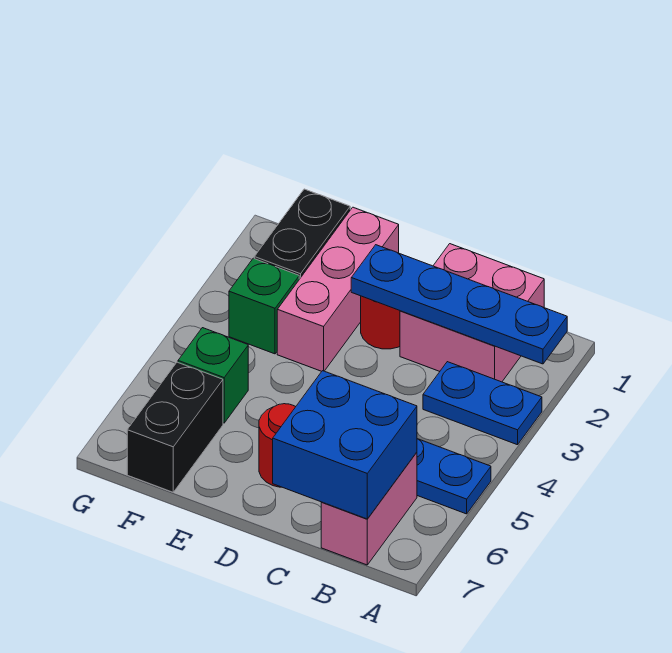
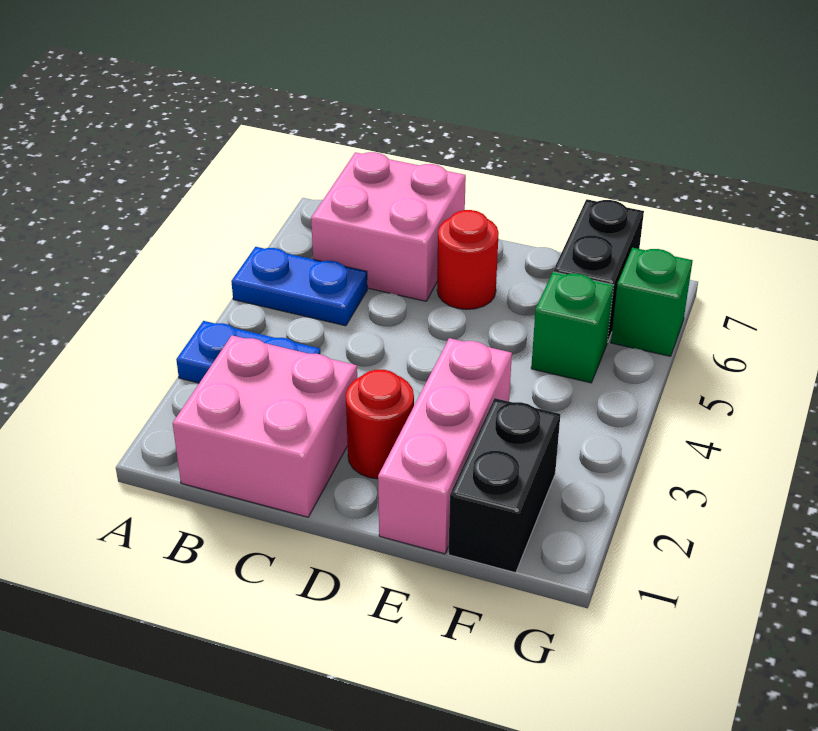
blue plate A2:D2 level 2 -> none
pink brick B6:B7 level 1 -> pink brick B6:C7 level 1
blue brick B6:C7 level 2 -> none
green brick F3 level 1 -> green brick G6 level 1

